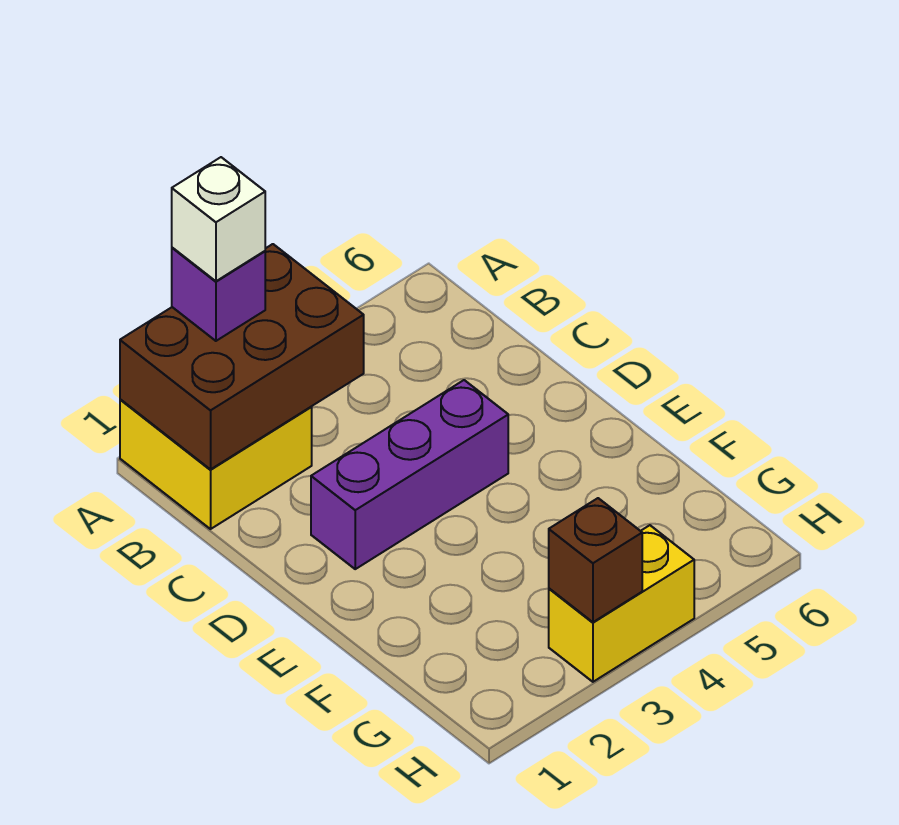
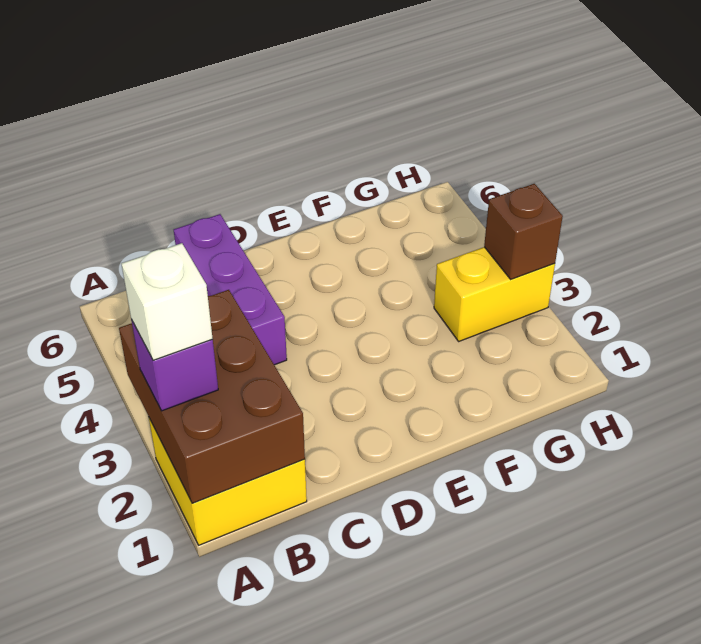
purple brick D2:D4 level 1 -> purple brick C4:C6 level 1
yellow brick H3:H4 level 1 -> yellow brick G3:H3 level 1

